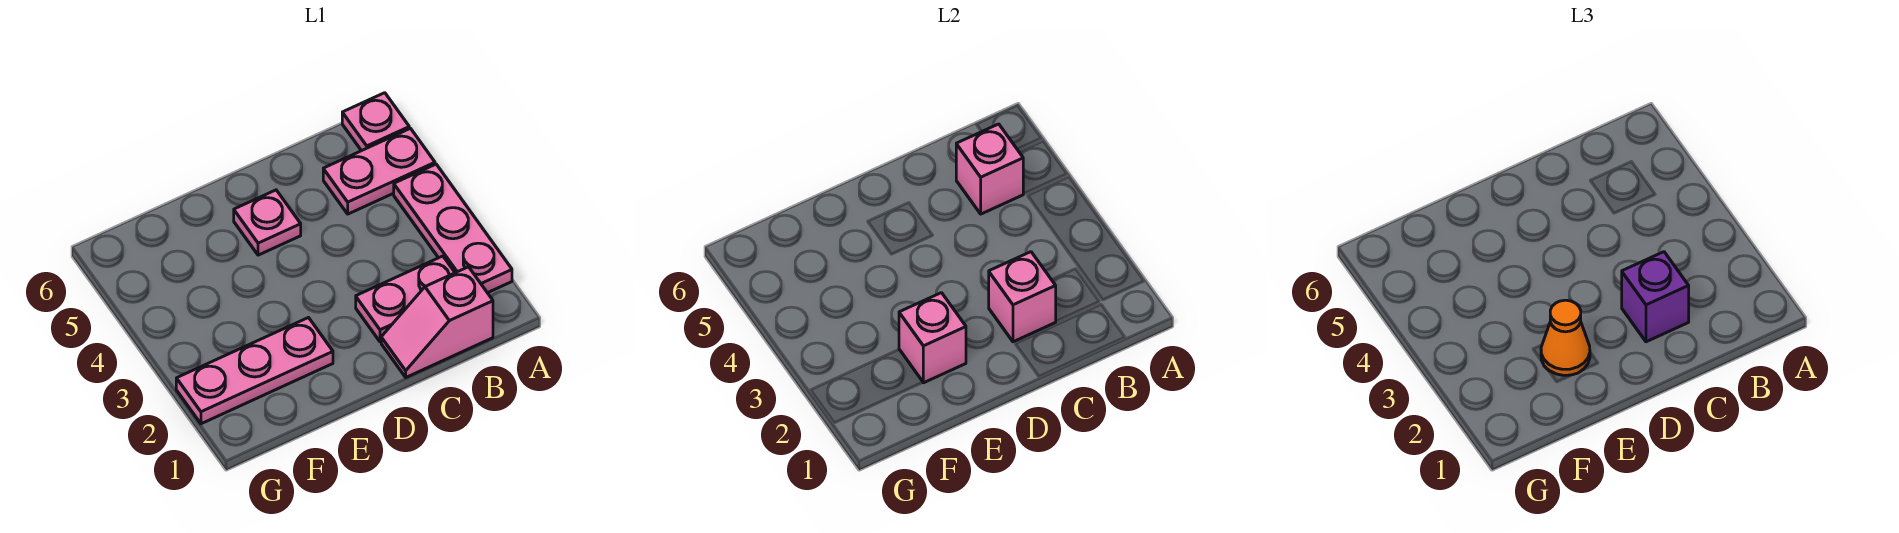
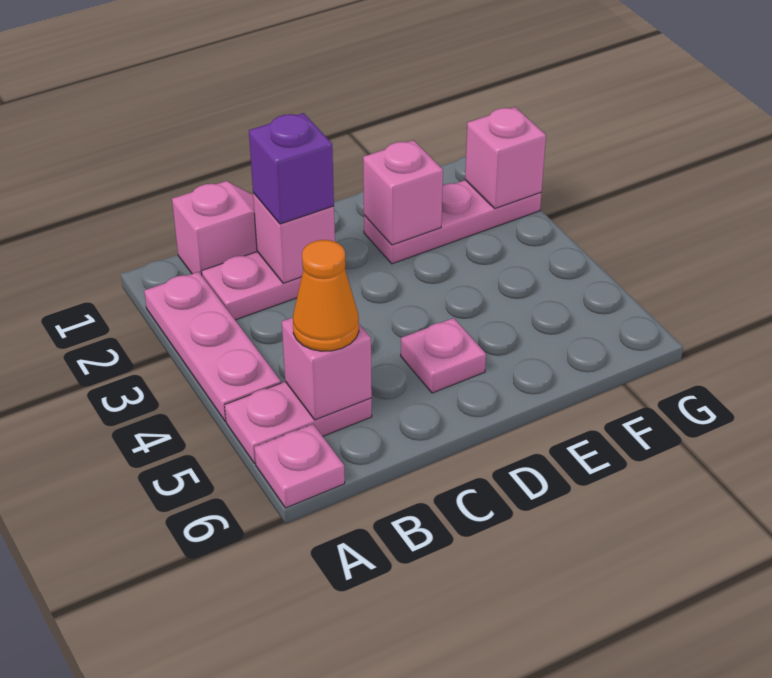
orange cone E2 level 3 -> orange cone B5 level 3
none -> pink brick G2 level 2

